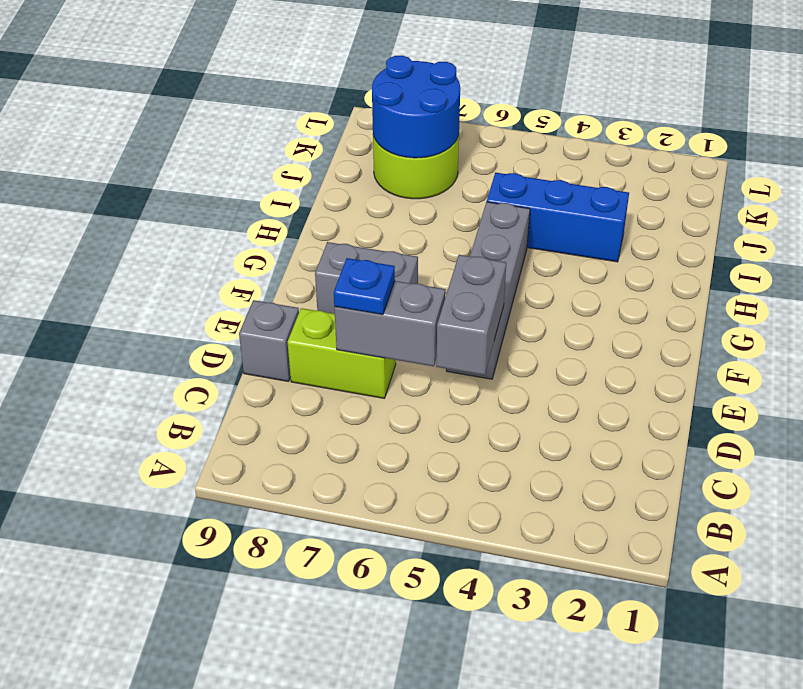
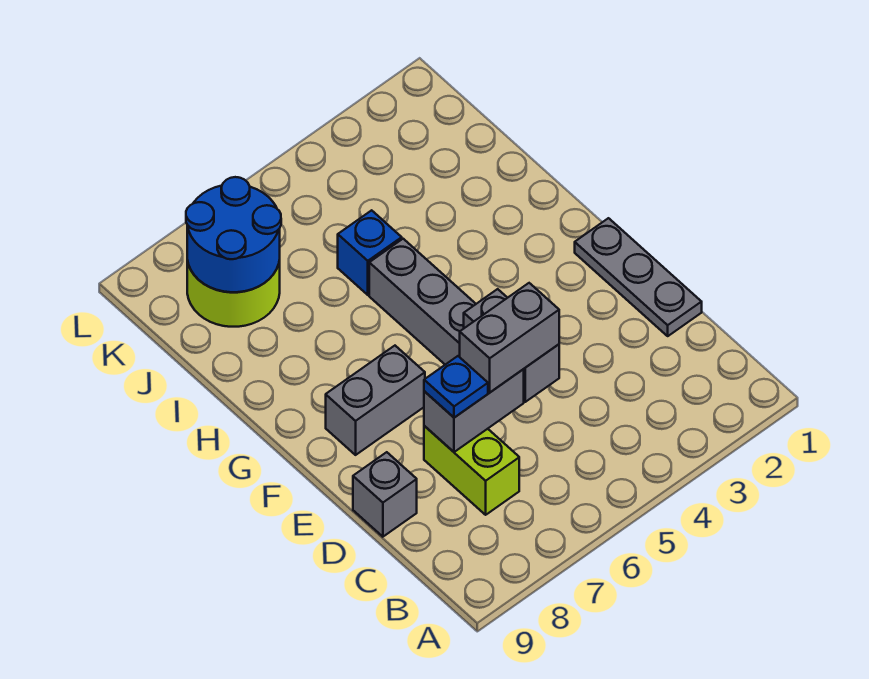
none -> grey plate D1:F1 level 1
none -> grey brick D5:D6 level 3
lime brick D7:D8 level 1 -> lime brick C7:D7 level 1
blue brick I3:I5 level 1 -> blue brick I5 level 1

